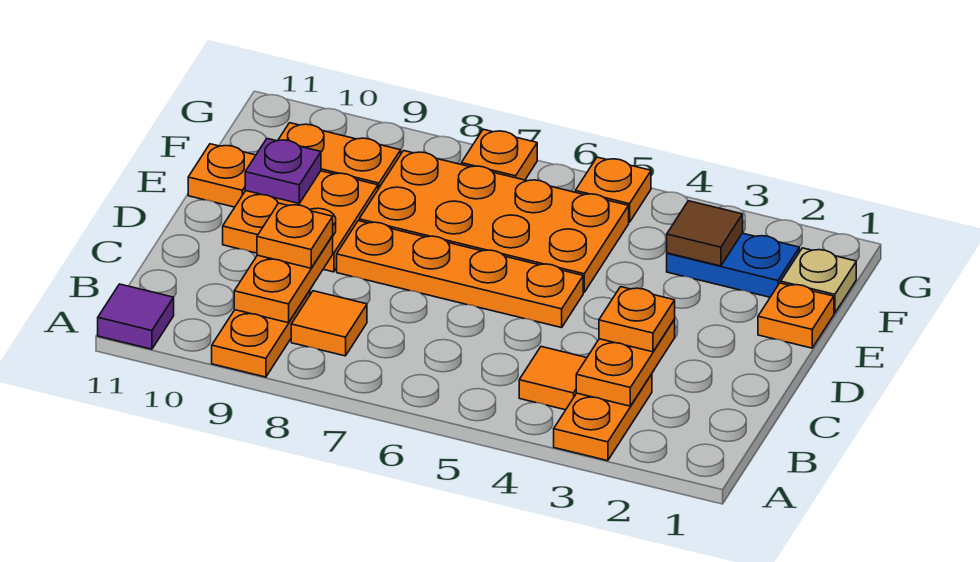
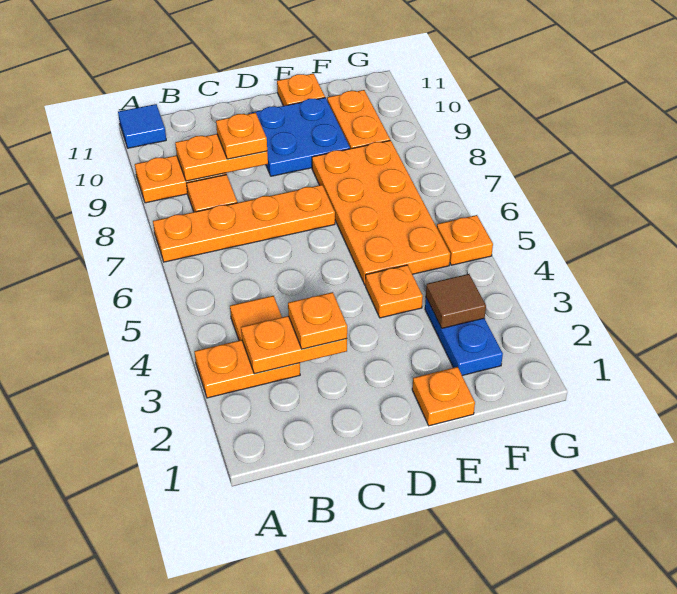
purple tile A11 level 1 -> blue tile A11 level 1
orange plate D5:D8 level 1 -> orange plate A7:D7 level 1
orange plate D9:E10 level 1 -> blue plate D9:E10 level 1
purple plate E10 level 2 -> none
tan plate F1 level 1 -> none
orange plate G7 level 1 -> orange plate E4 level 1

